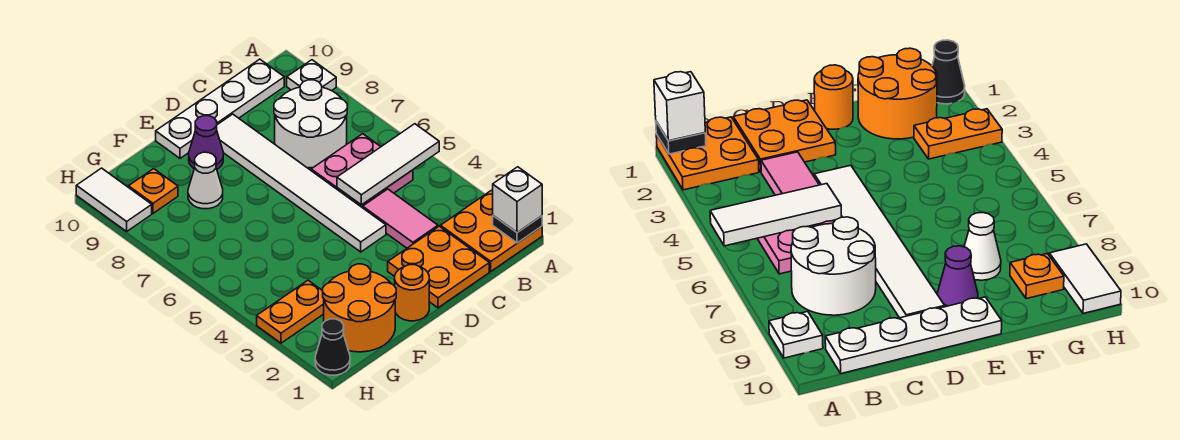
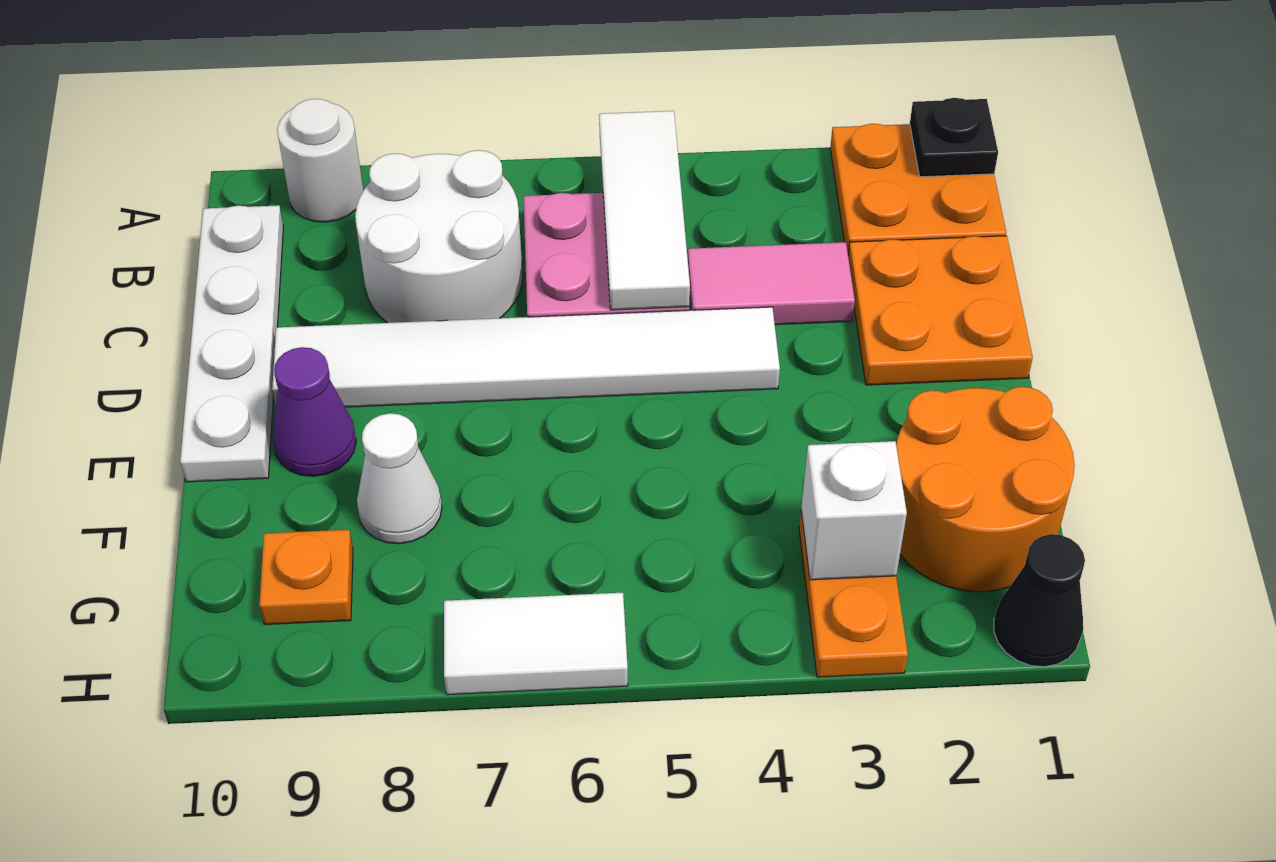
white brick A1 level 3 -> white brick G3 level 2
white plate A9 level 1 -> white round brick A9 level 1
orange round brick E1 level 1 -> none
white tile H9:H10 level 1 -> white tile H6:H7 level 1

